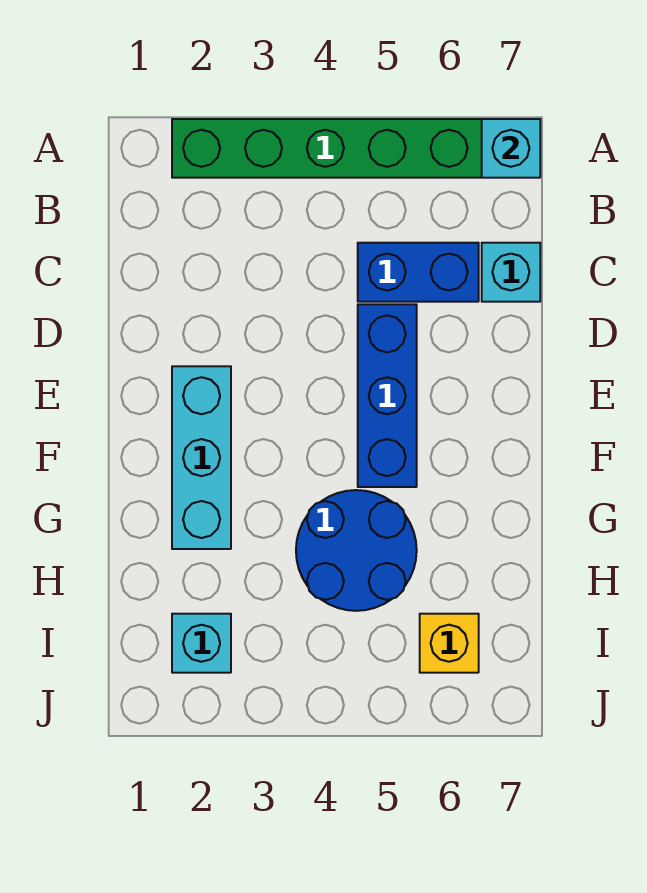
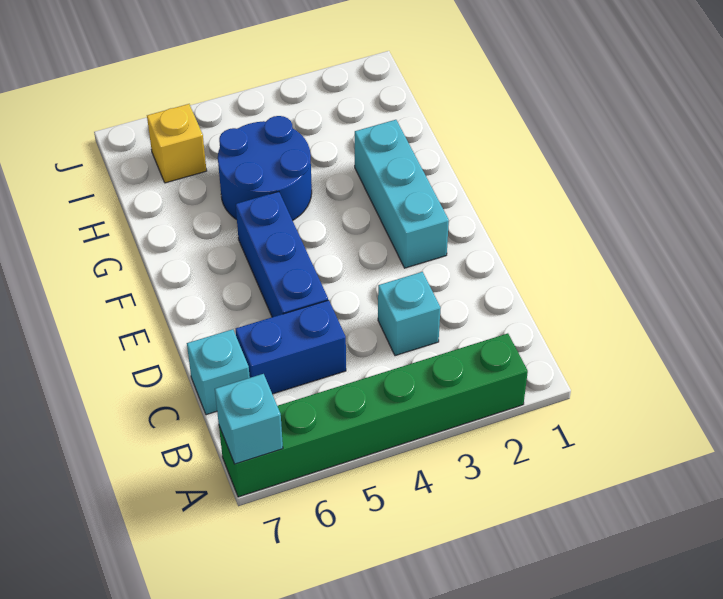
cyan brick I2 level 1 -> cyan brick C3 level 1

